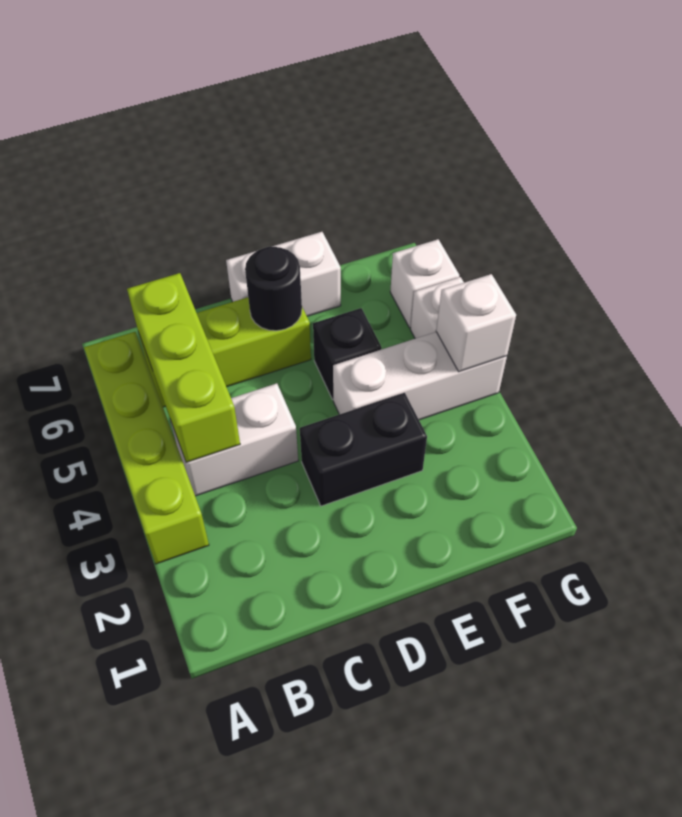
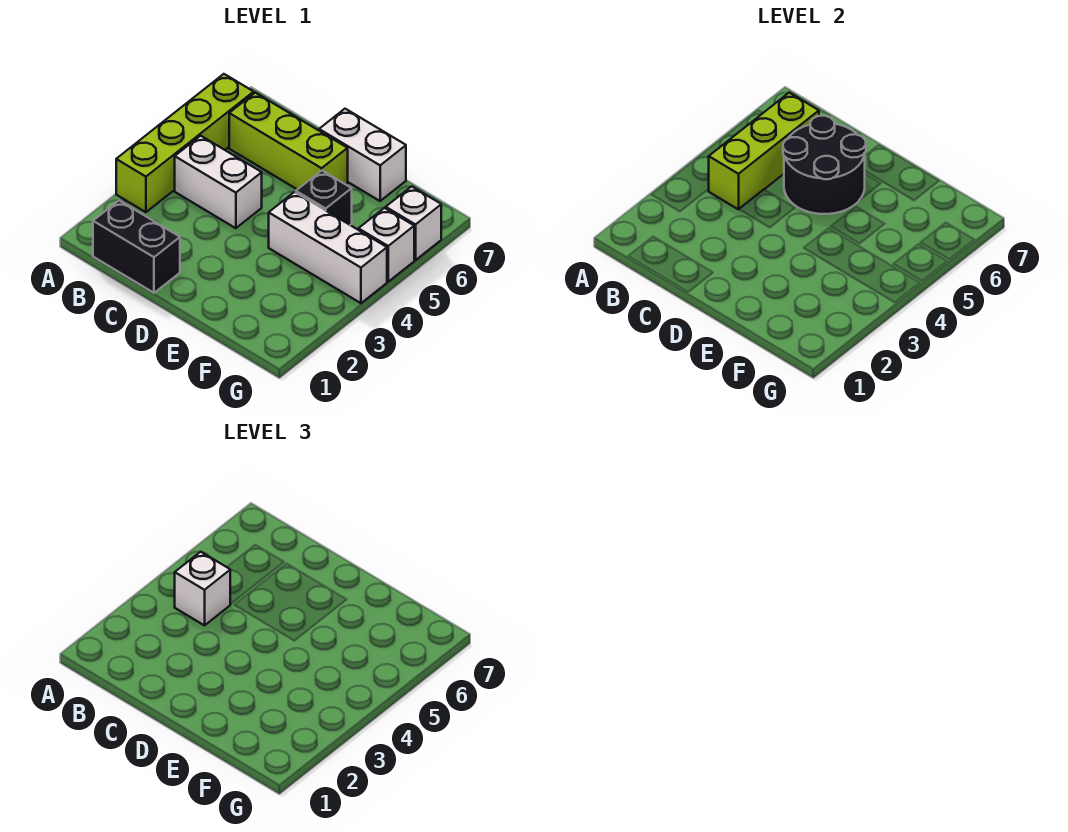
black brick D3:E3 level 1 -> black brick B1:C1 level 1
black round brick D6 level 2 -> black round brick C5:D6 level 2
white brick G4 level 2 -> white brick B4 level 3

